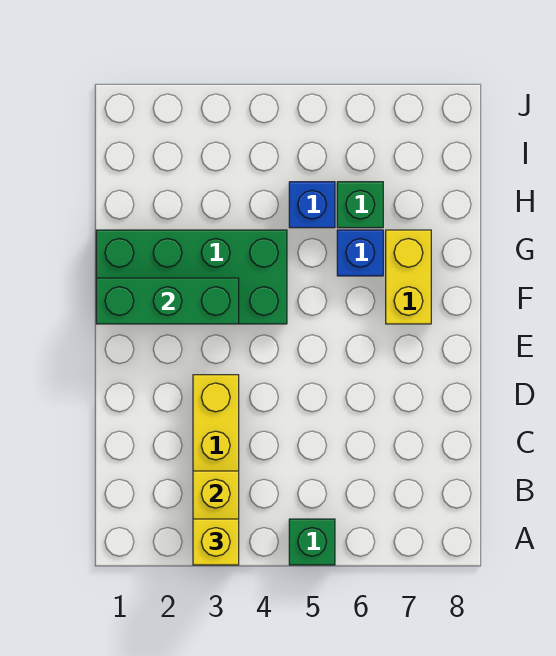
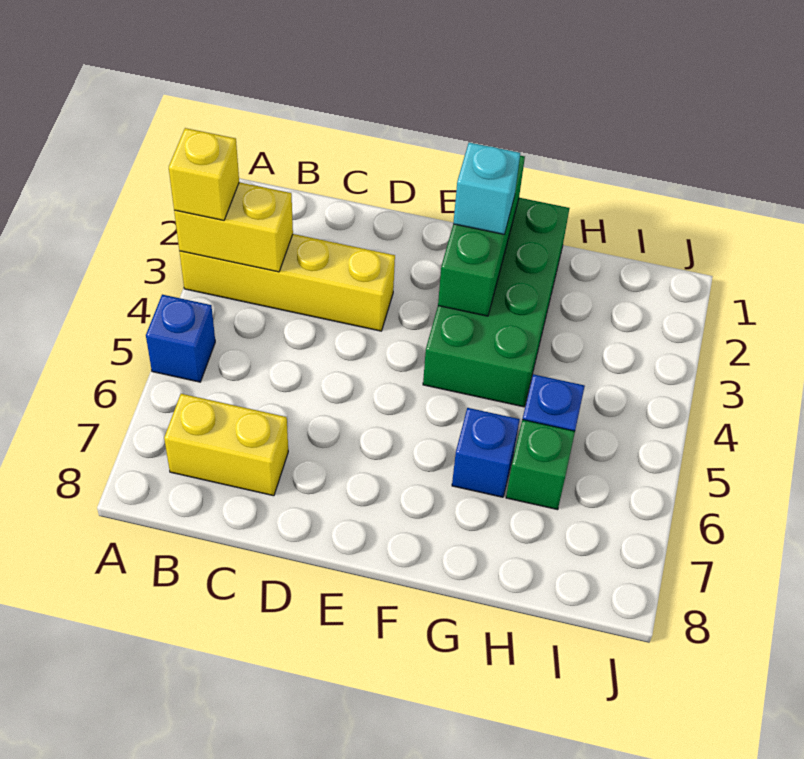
green brick A5 level 1 -> blue brick A5 level 1
none -> cyan brick F2 level 3
yellow brick F7:G7 level 1 -> yellow brick B7:C7 level 1

